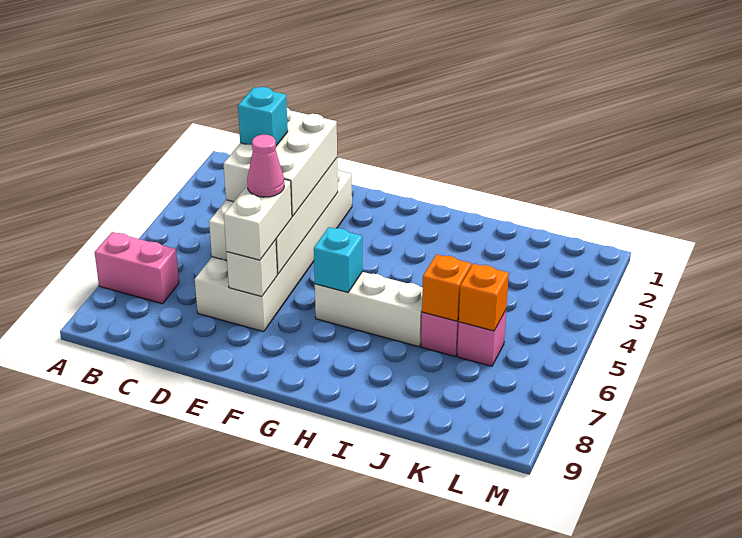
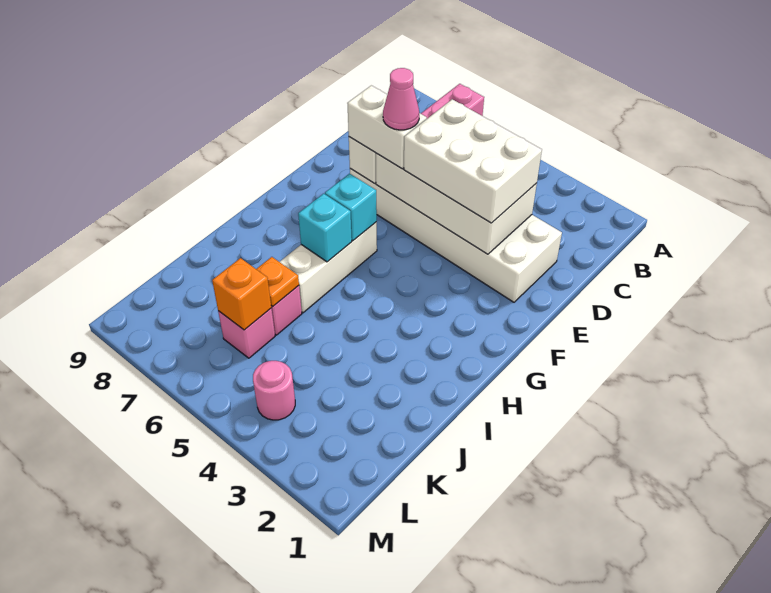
cyan brick D4 level 4 -> cyan brick H6 level 2
orange brick J6 level 2 -> orange plate J6 level 2
none -> pink round brick L4 level 1

